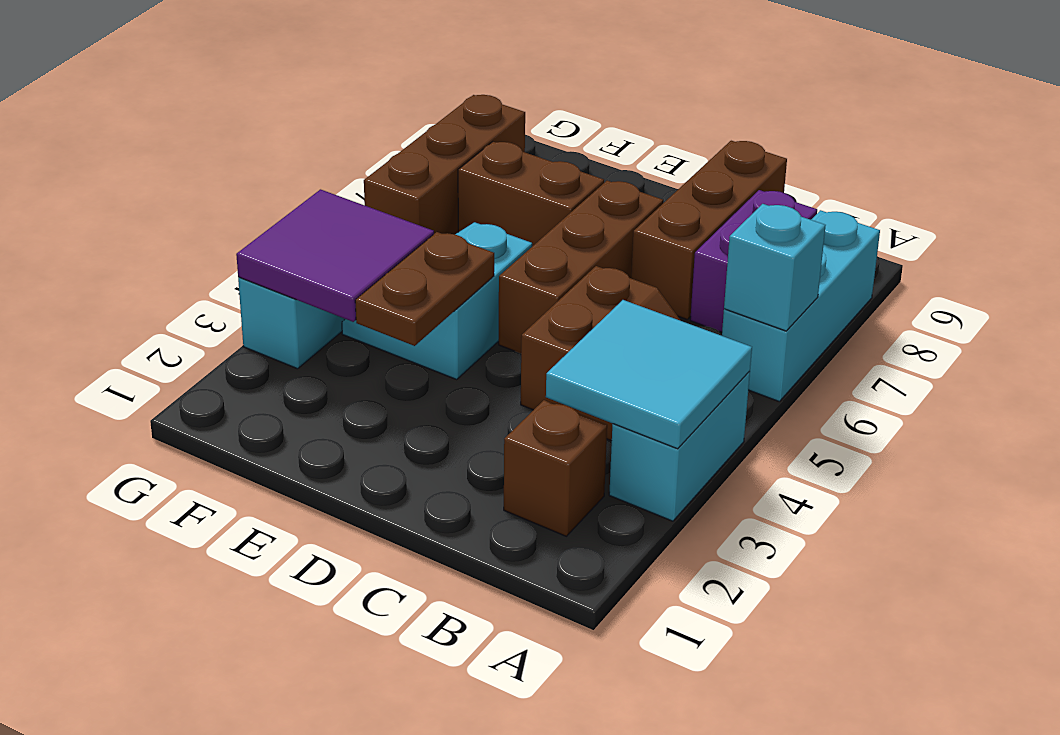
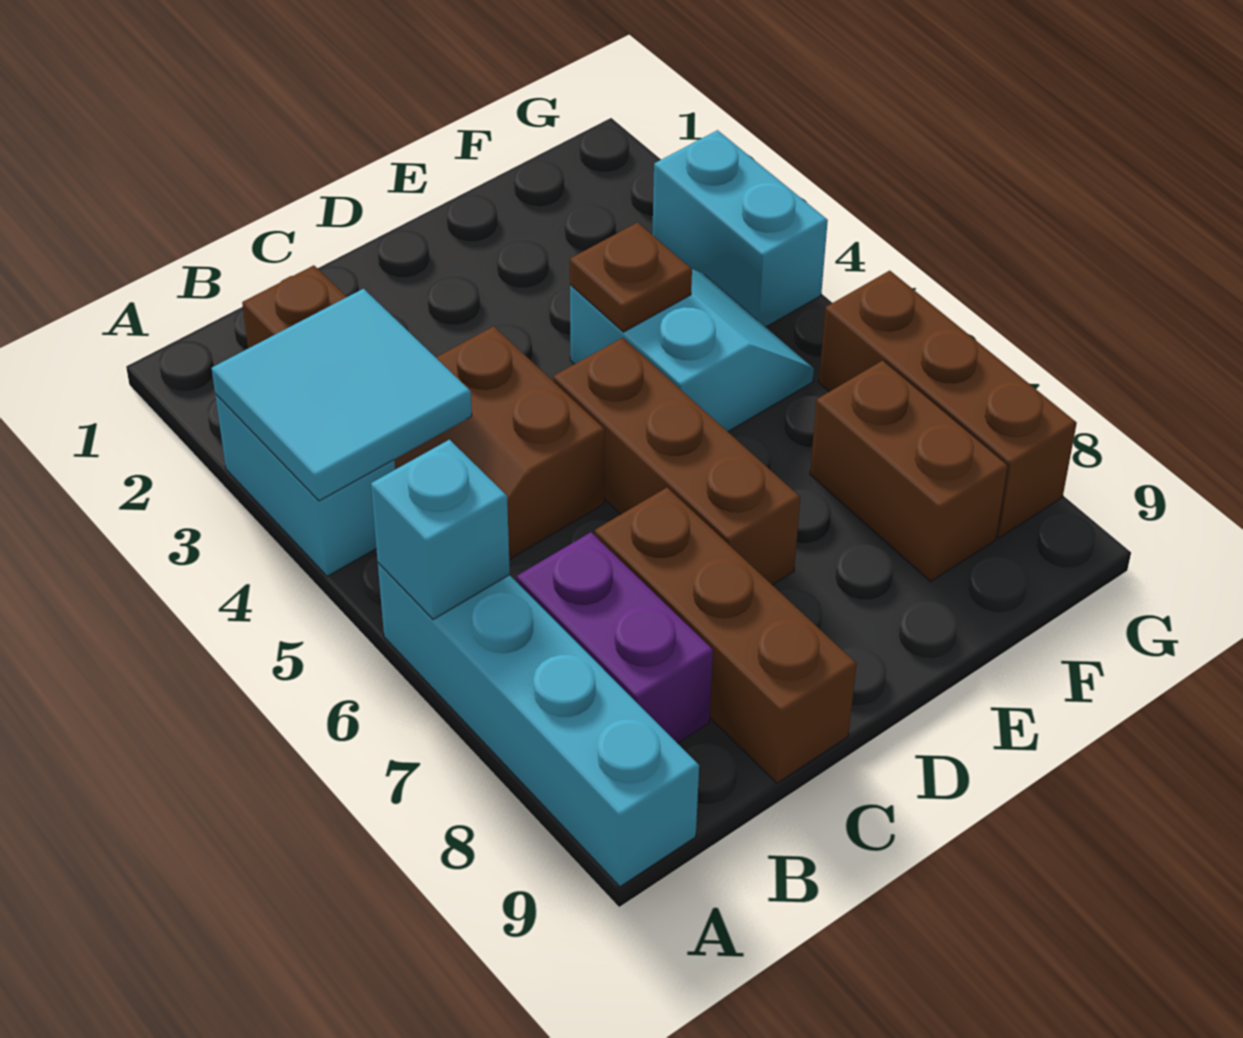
cyan brick A6:A8 level 1 -> cyan brick A6:A9 level 1
brown plate E3:E4 level 2 -> brown plate E4 level 2
brown brick E7:F7 level 1 -> brown brick F7:F8 level 1
purple tile F3:G4 level 2 -> none

